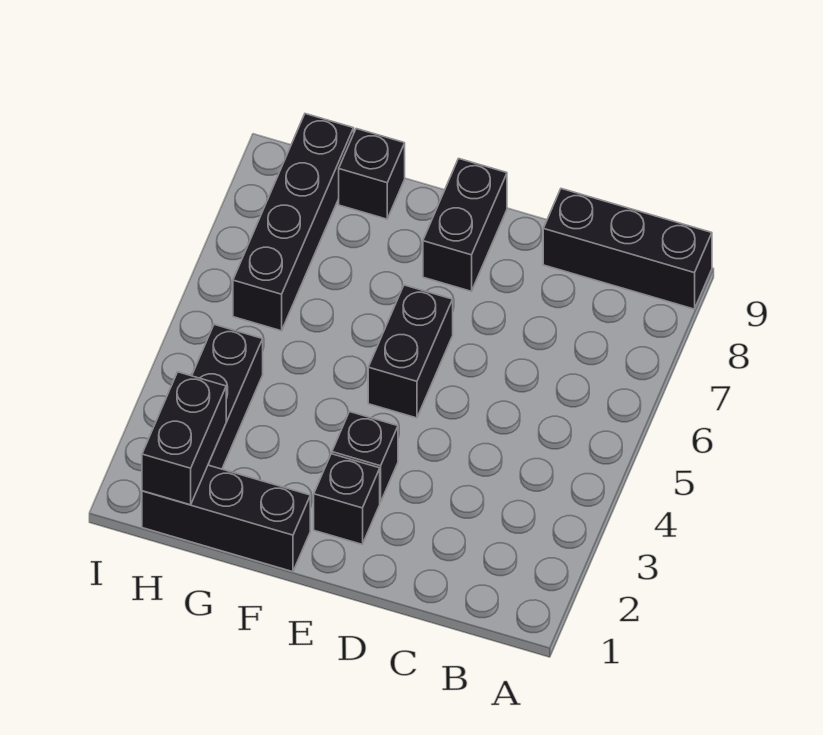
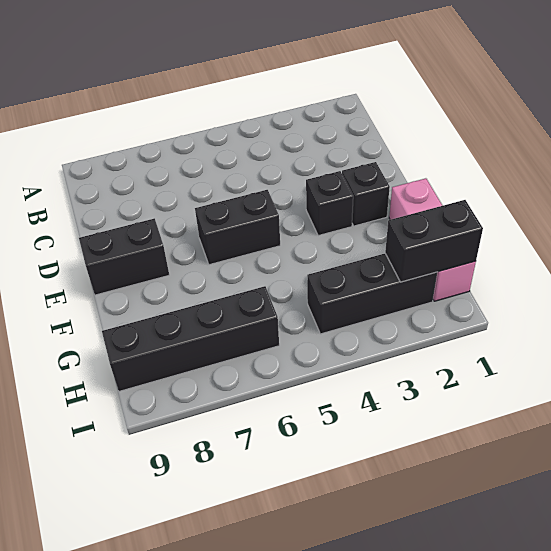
black brick A9:C9 level 1 -> none
black brick F1:H1 level 1 -> pink brick F1:H1 level 1
black brick G9 level 1 -> none

